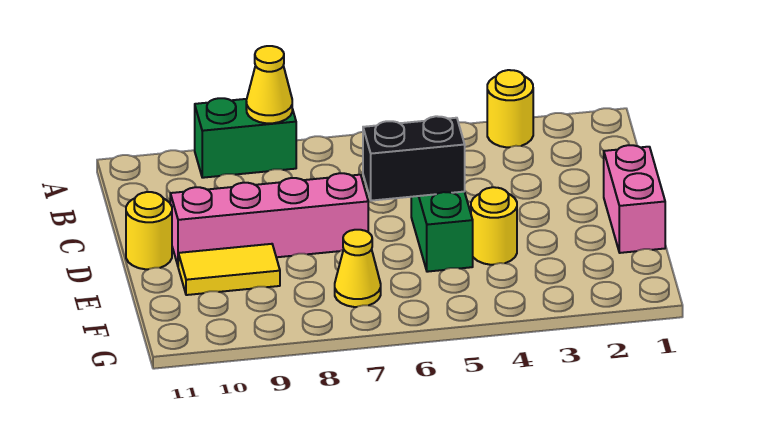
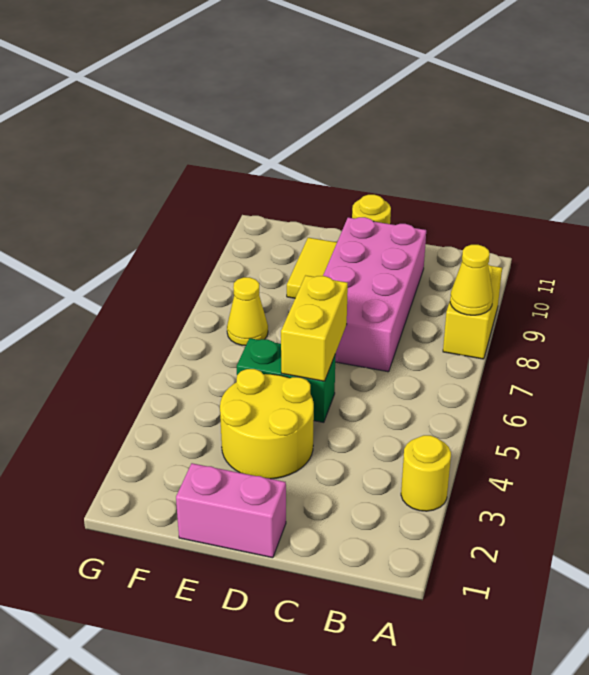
green brick A8:A9 level 1 -> yellow brick A8:A9 level 1
black brick D5:D6 level 2 -> yellow brick D5:D6 level 2
pink brick D7:D10 level 1 -> pink brick C7:D10 level 1
yellow round brick E4 level 1 -> yellow round brick D3:E4 level 1

